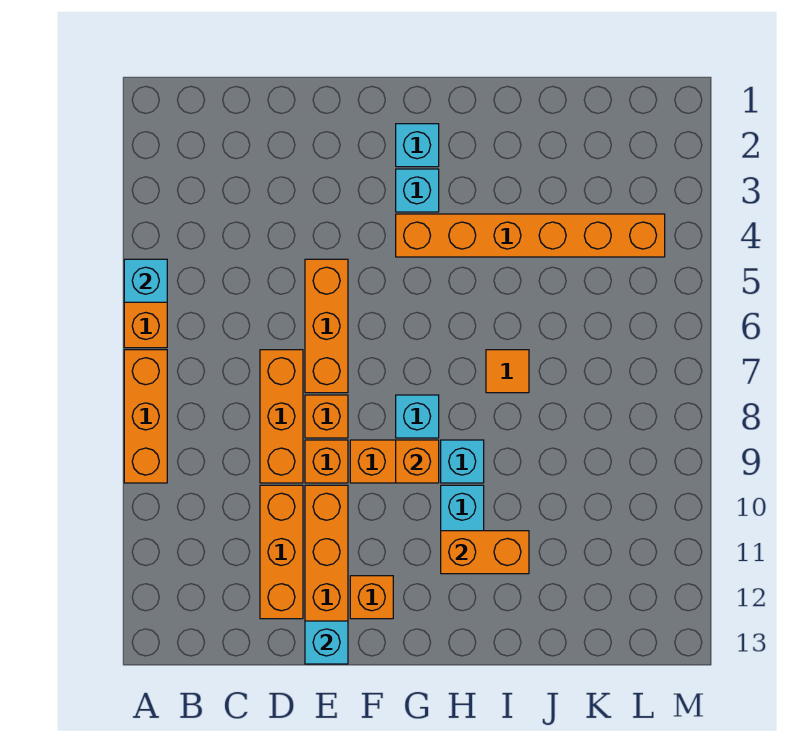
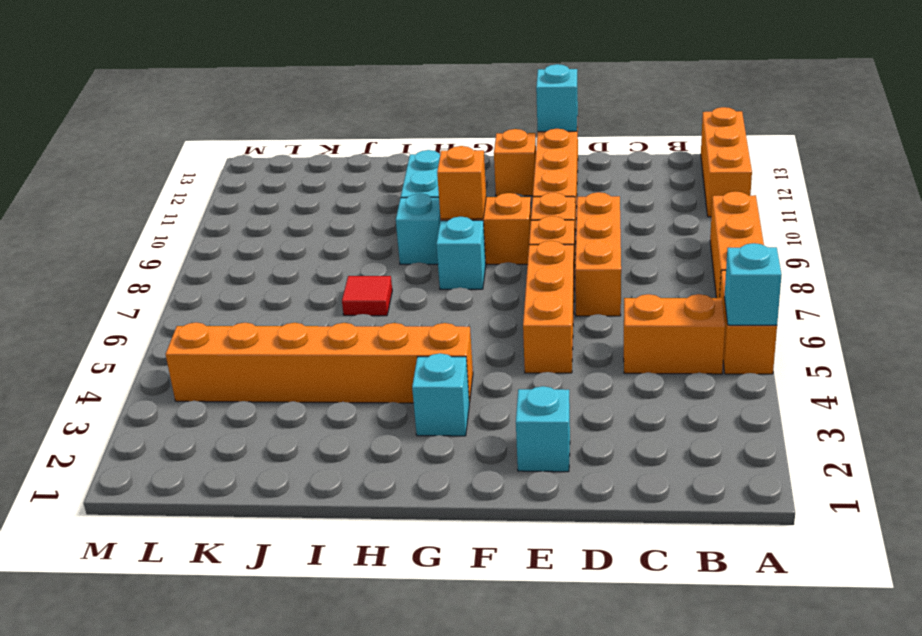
orange brick D10:D12 level 1 -> orange brick A11:A13 level 1
cyan brick G2 level 1 -> cyan brick E2 level 1
orange brick H11:I11 level 2 -> orange brick B5:C5 level 1
orange tile I7 level 1 -> red tile I7 level 1

